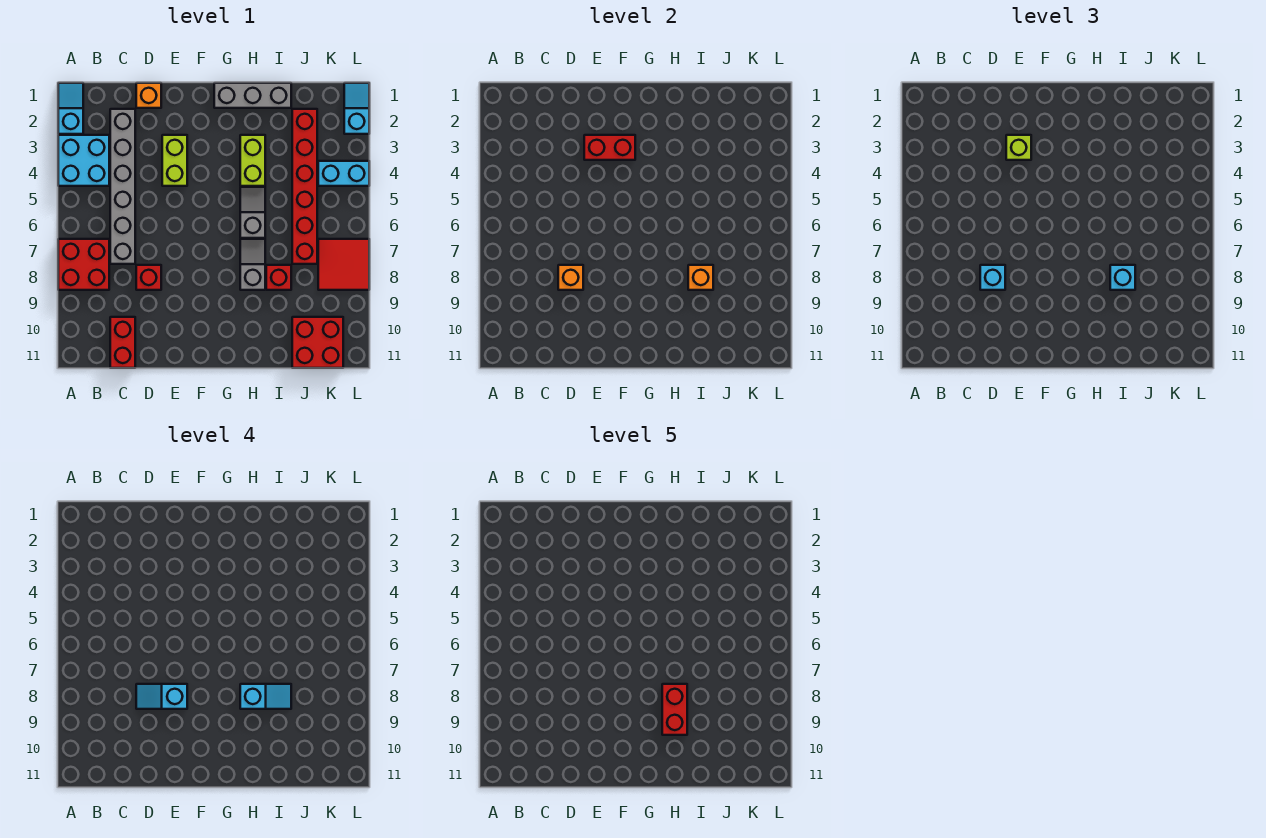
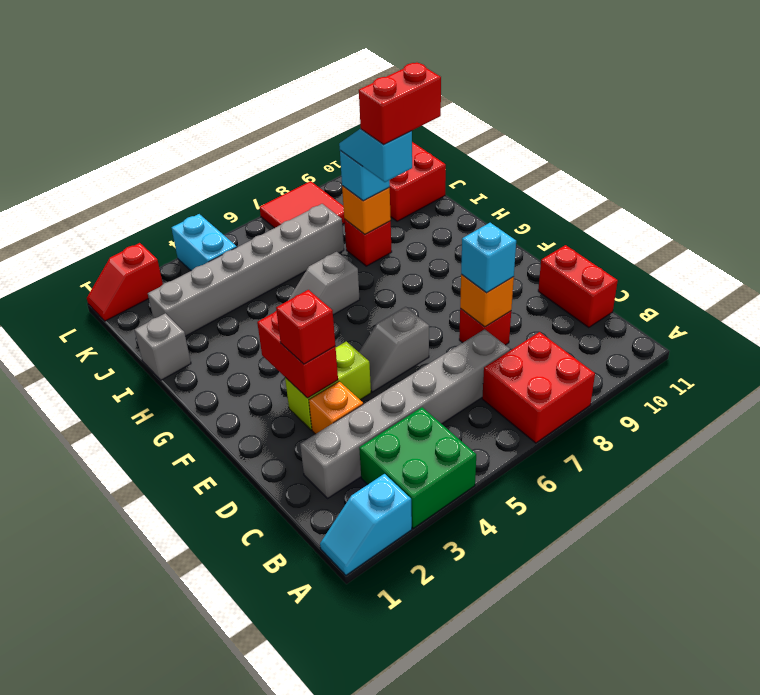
cyan brick A3:B4 level 1 -> green brick A3:B4 level 1
red brick C10:C11 level 1 -> red brick C11:D11 level 1
orange brick D1 level 1 -> orange brick D3 level 1
cyan slope D8:E8 level 4 top E -> none
lime brick E3 level 3 -> red brick E3 level 3
grey brick G1:I1 level 1 -> grey brick I1 level 1
lime brick H3:H4 level 1 -> none
grey slope H7:H8 level 1 top 8 -> grey slope E5:E6 level 1 top 6
red brick J2:J7 level 1 -> grey brick J2:J7 level 1
cyan slope L1:L2 level 1 top 2 -> red slope L1:L2 level 1 top 2

